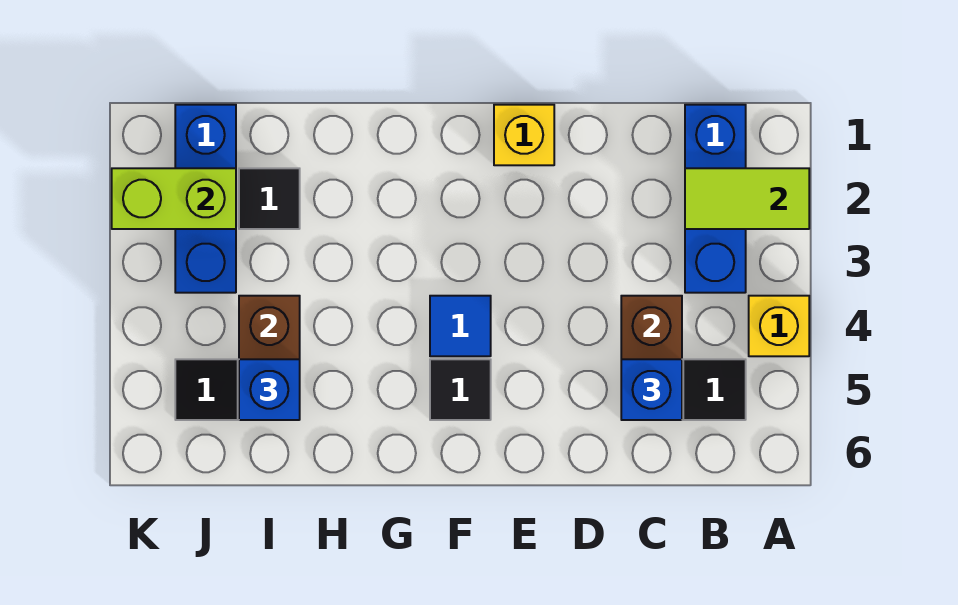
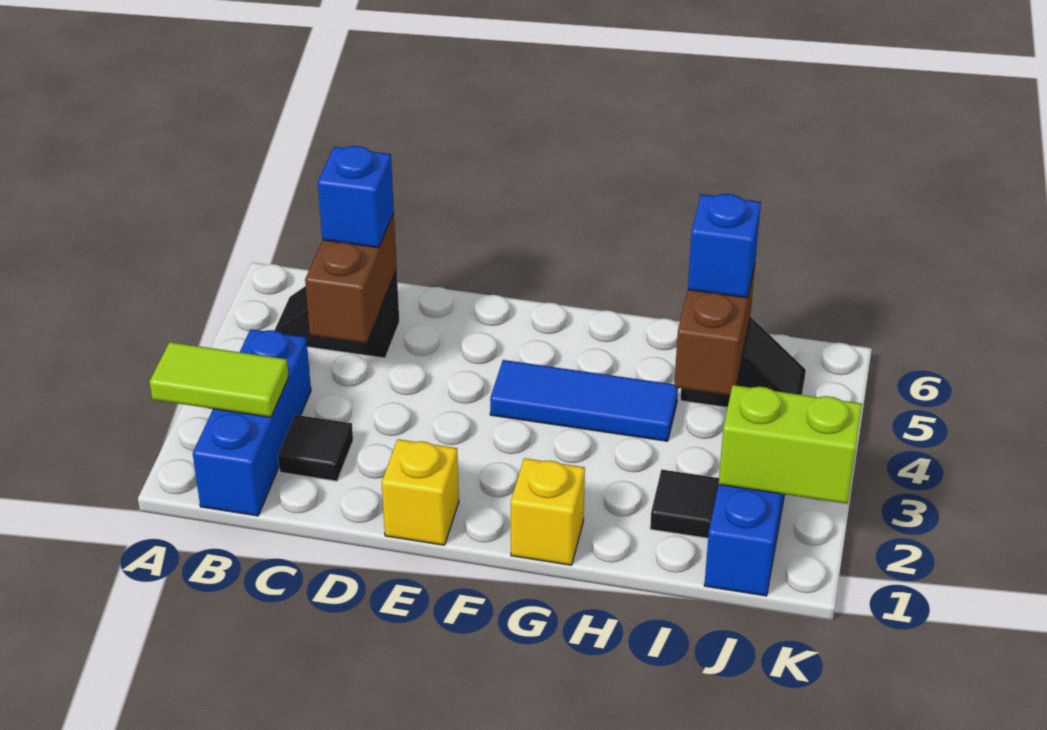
yellow brick A4 level 1 -> yellow brick G1 level 1
blue tile F4 level 1 -> blue tile F4:H4 level 1
black tile F5 level 1 -> black tile C2 level 1

